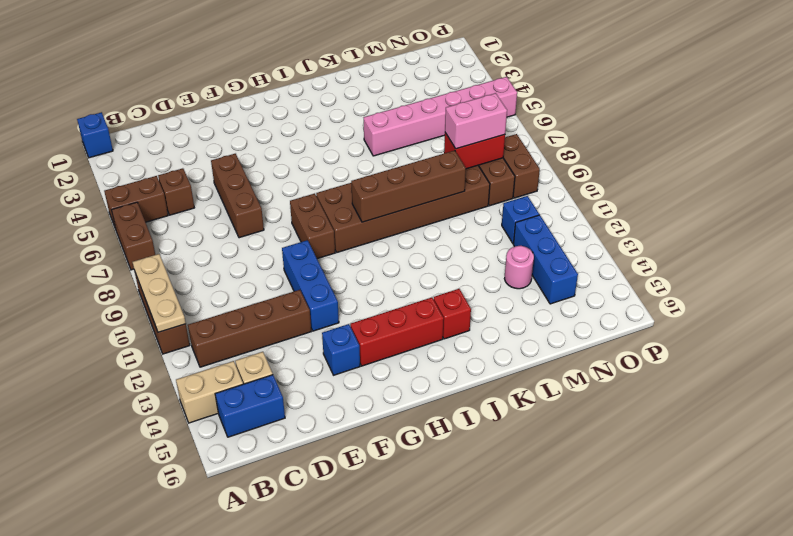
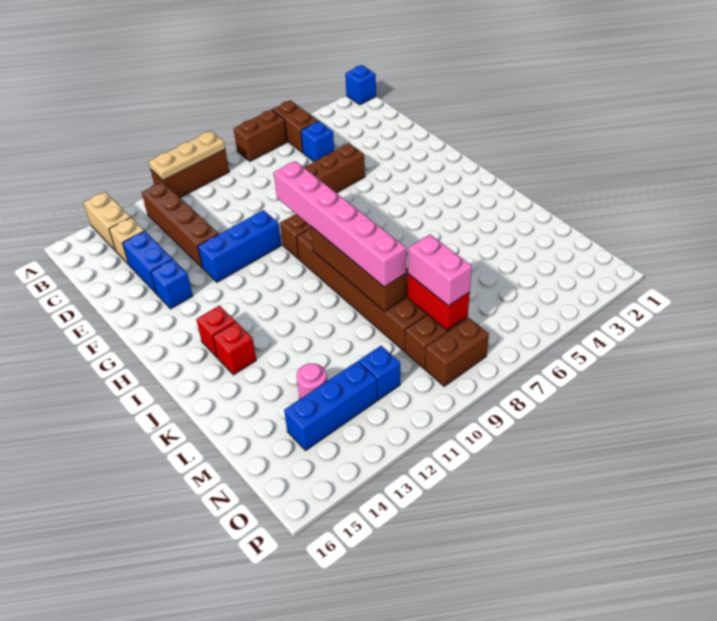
blue brick B15:C15 level 1 -> blue brick D14:E14 level 1
brown brick C5 level 1 -> blue brick C5 level 1
red brick G14:I14 level 1 -> red brick I14 level 1
pink brick K5:P5 level 1 -> pink brick G9:L9 level 3

